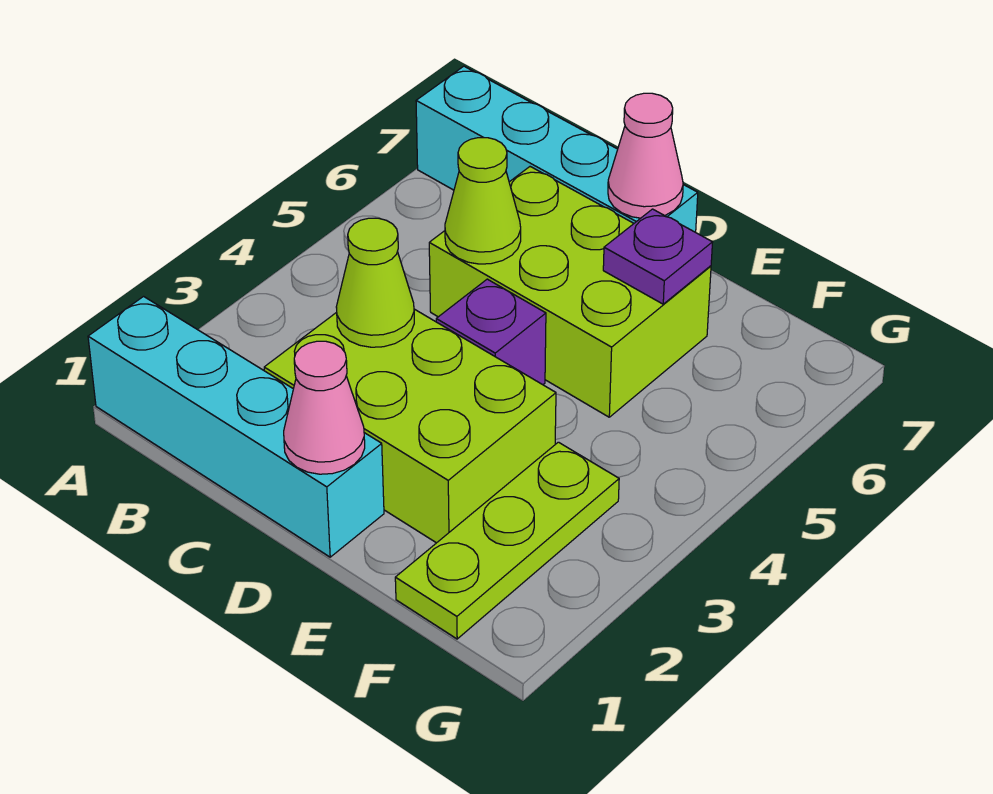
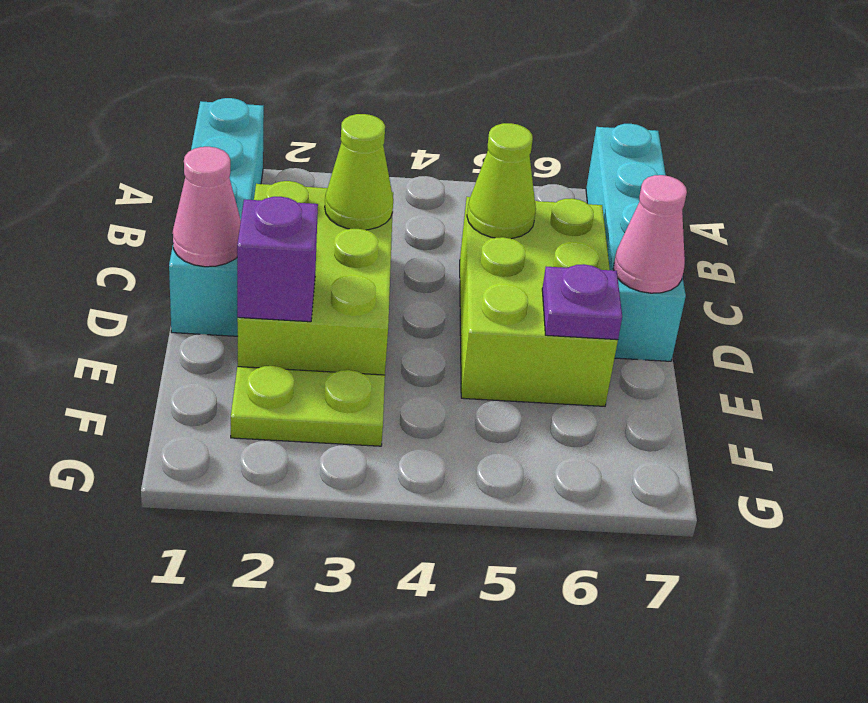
purple brick D4 level 1 -> purple brick E2 level 2
lime plate F1:F3 level 1 -> lime plate F2:F3 level 1

